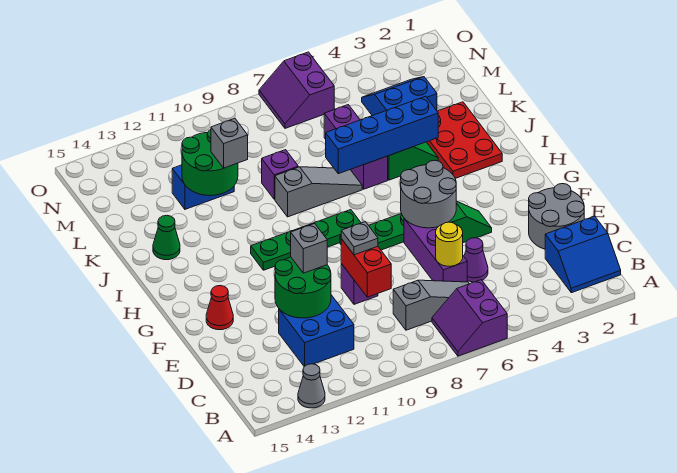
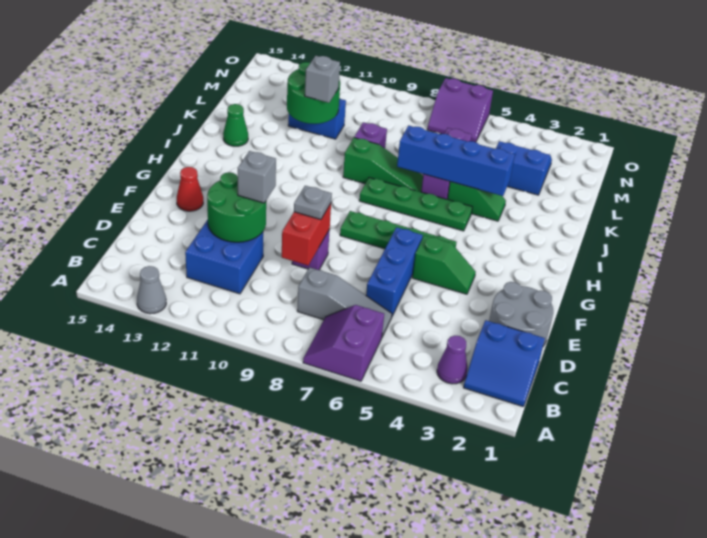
purple cone D5 level 1 -> purple cone B3 level 1
purple brick D6:F6 level 1 -> blue brick D6:F6 level 1
yellow round brick D6 level 2 -> none
grey round brick F5:G6 level 2 -> none
green plate H8:H11 level 1 -> green plate I5:I8 level 1
red plate I2:K3 level 1 -> none
grey slope J7:J9 level 1 top 9 -> green slope J7:J9 level 1 top 9
purple slope N6:O7 level 1 top 6 -> purple slope N6:O7 level 1 top O

